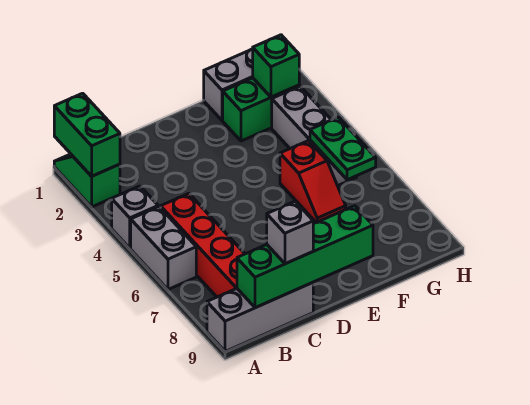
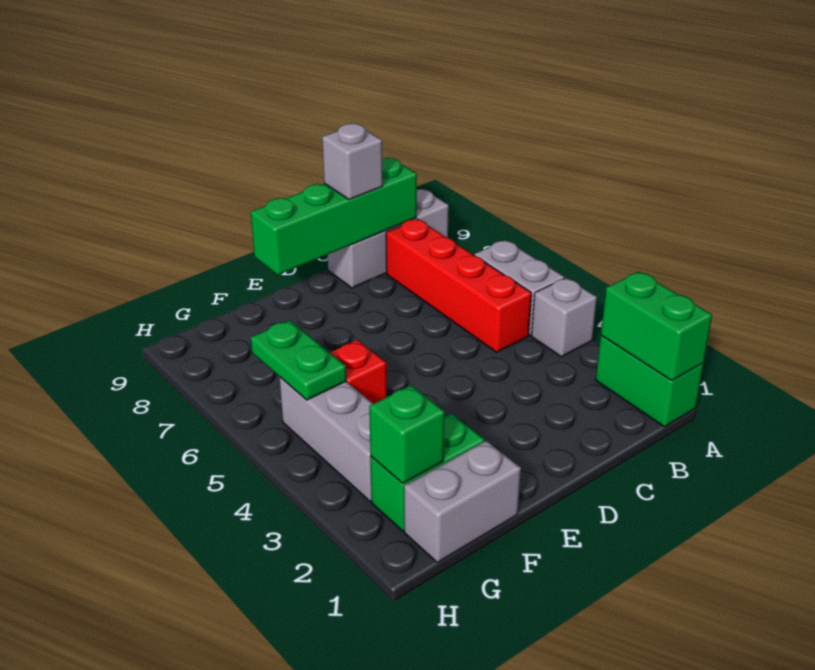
green slope A1:A2 level 1 top 2 -> green brick A1:A2 level 1

